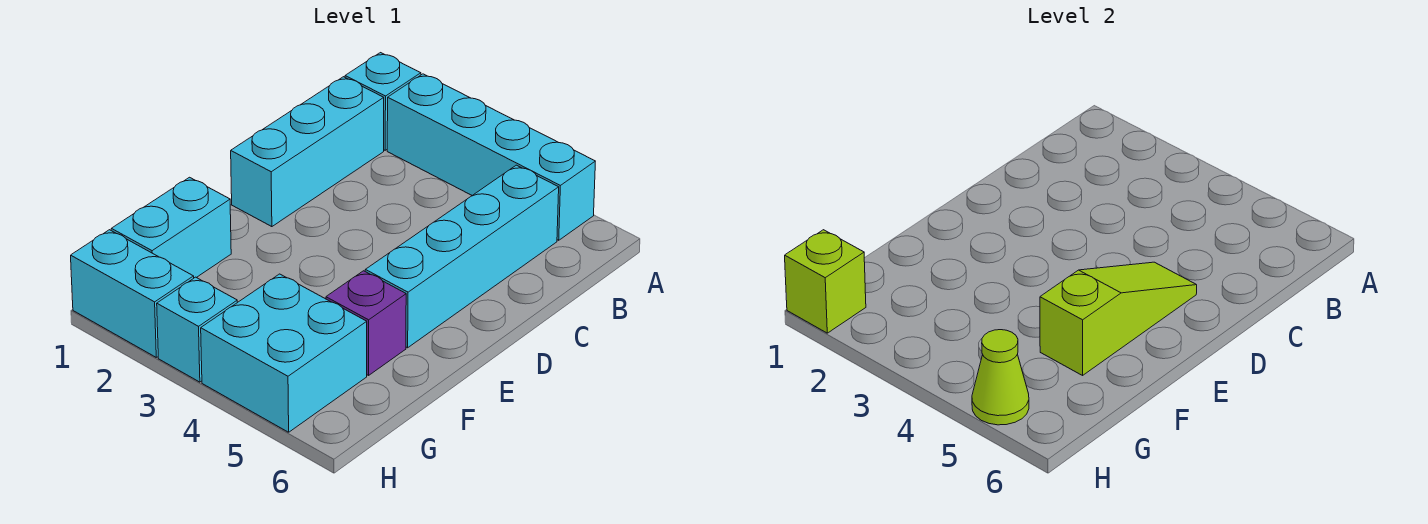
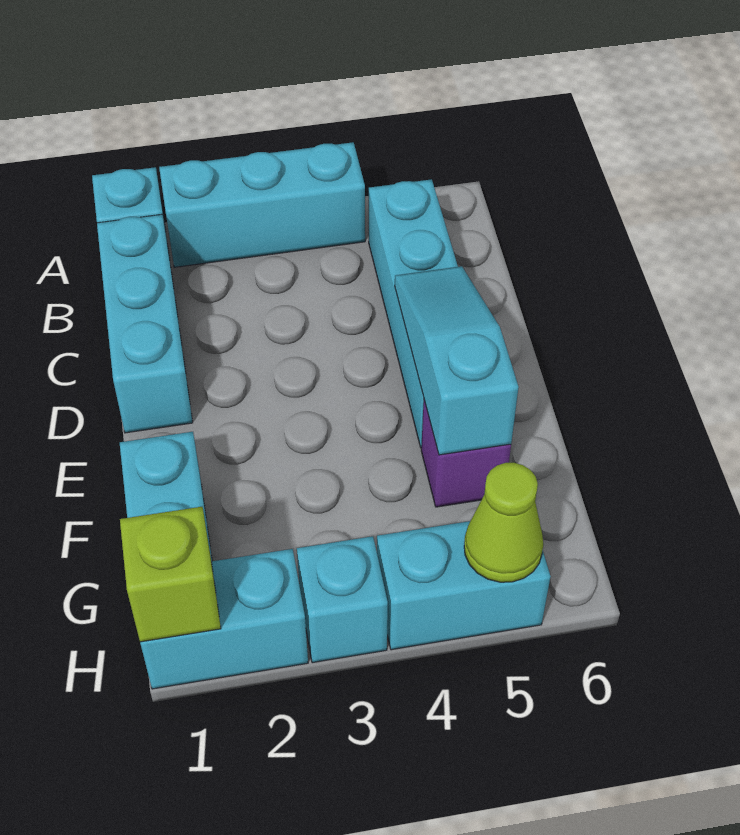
cyan brick A2:A5 level 1 -> cyan brick A2:A4 level 1
lime slope D5:F5 level 2 top F -> cyan slope D5:F5 level 2 top F
cyan brick G4:H5 level 1 -> cyan brick H4:H5 level 1

